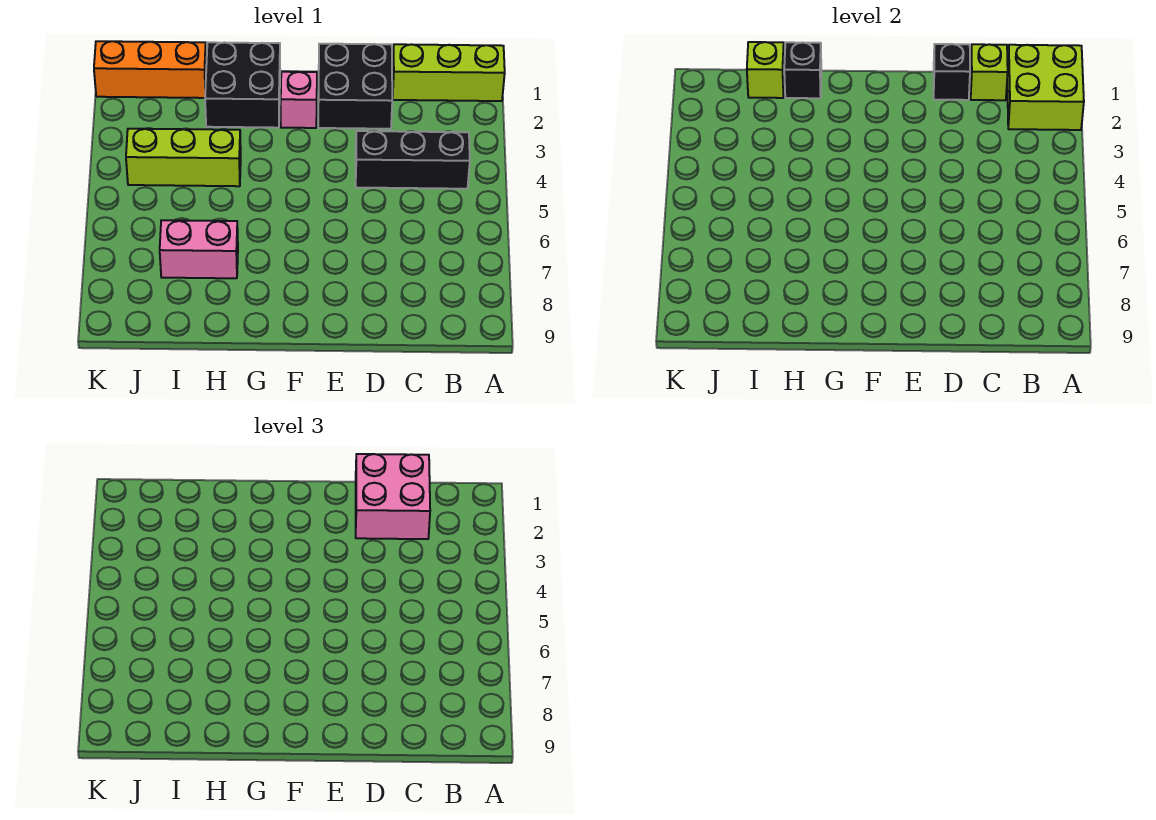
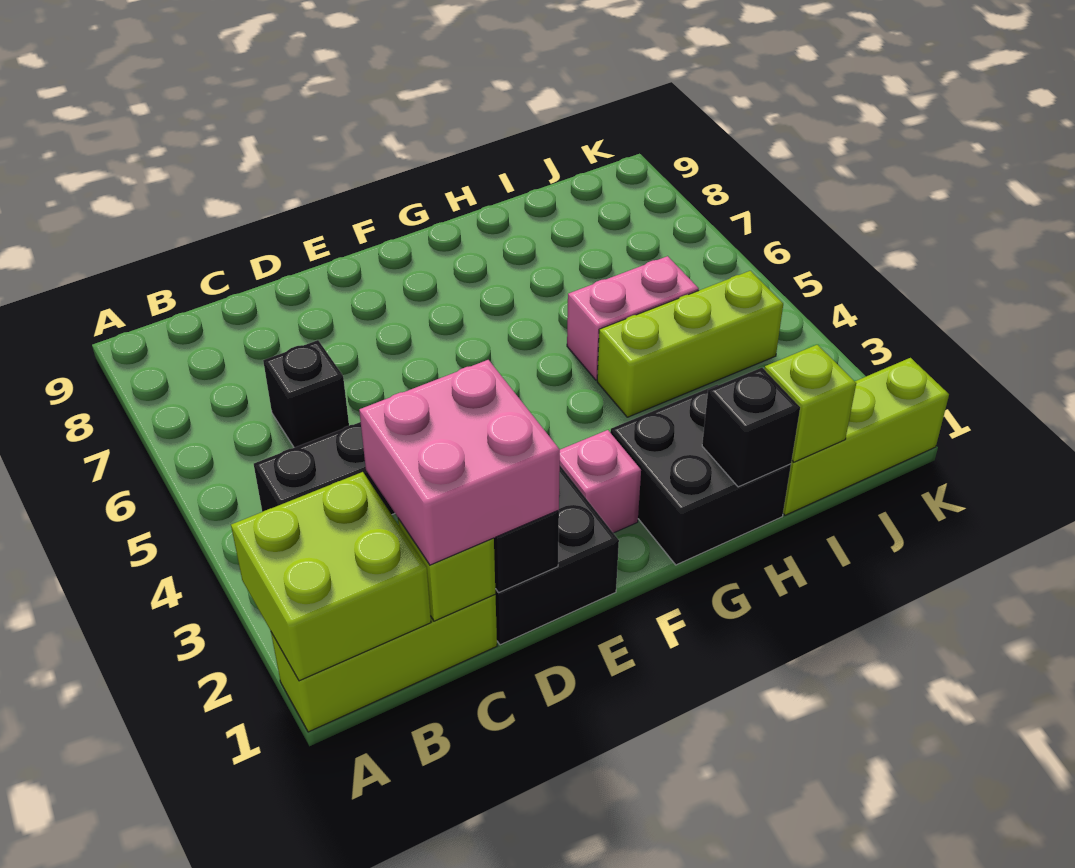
none -> black brick C6 level 1
pink brick H7:I7 level 1 -> pink brick H5:I5 level 1
orange brick I1:K1 level 1 -> lime brick I1:K1 level 1

